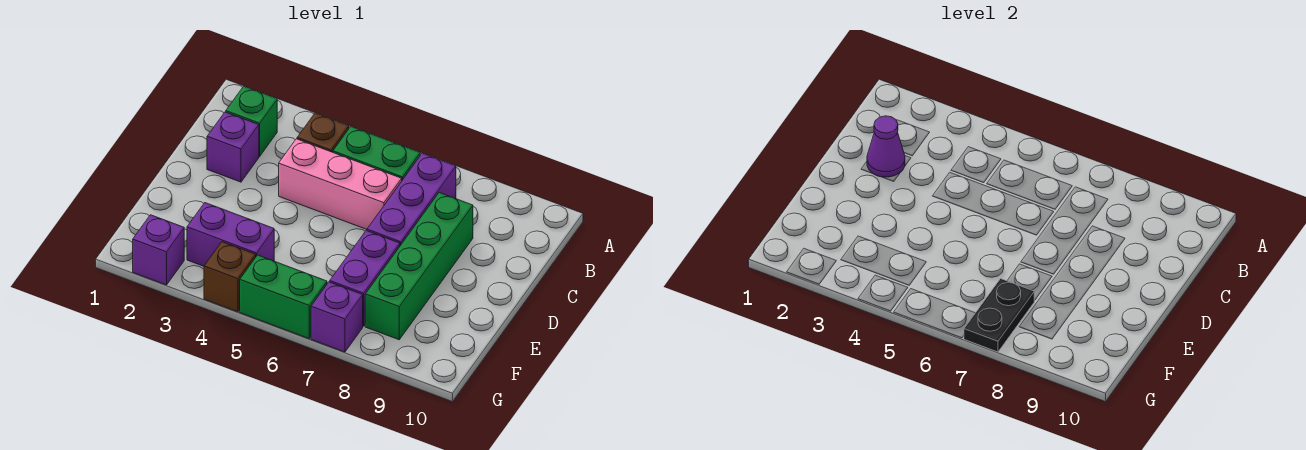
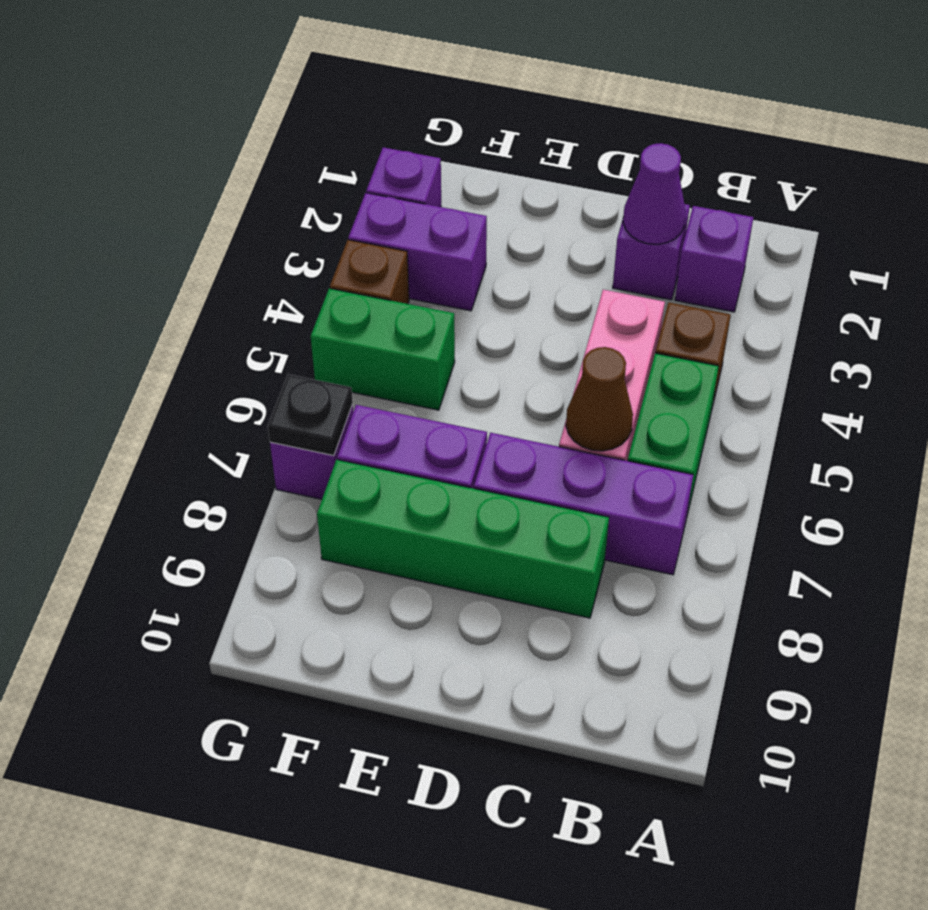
green brick B2 level 1 -> purple brick B2 level 1
none -> brown cone C6 level 2
purple brick F3:F4 level 1 -> purple brick F3:G3 level 1
black plate F7:G7 level 2 -> black plate G7 level 2
green brick G5:G6 level 1 -> green brick F5:G5 level 1

